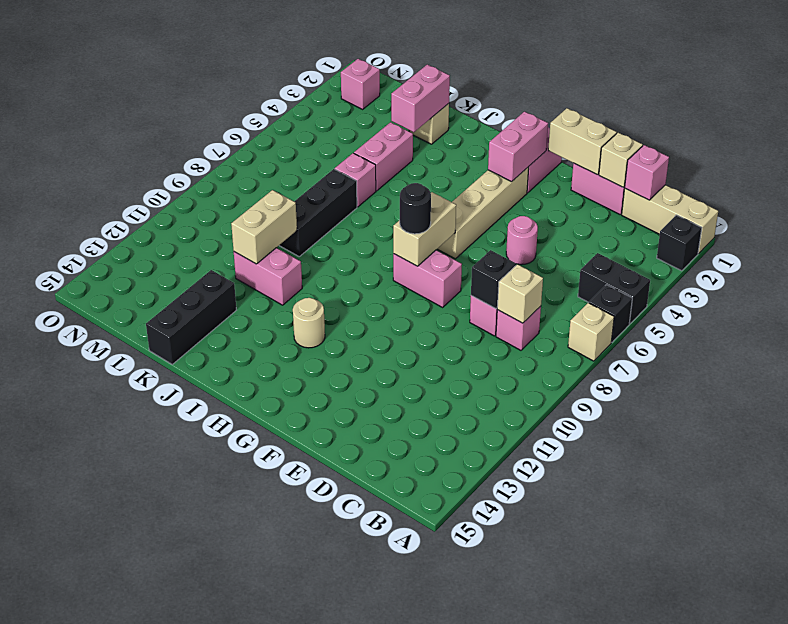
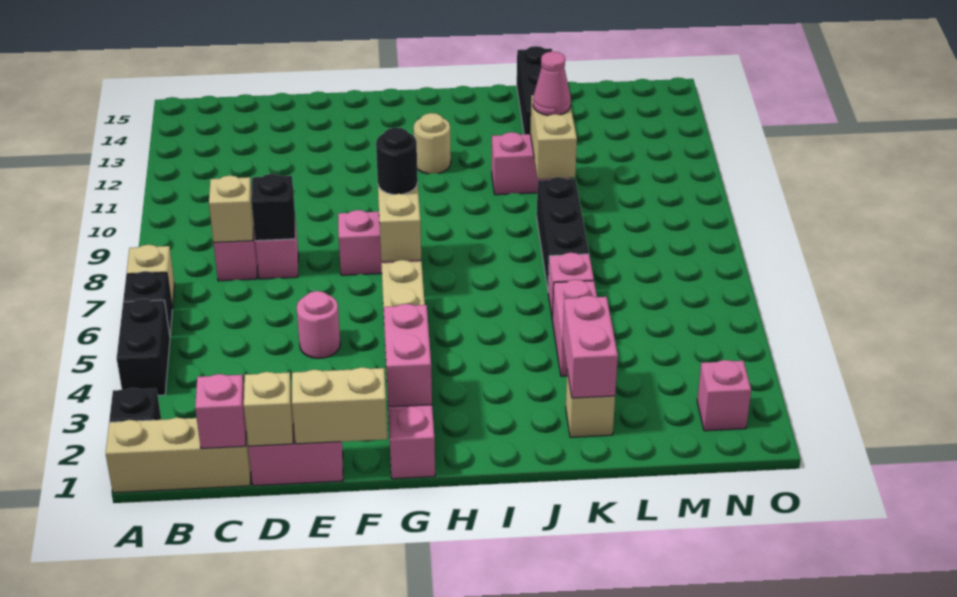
black brick A5:B5 level 1 -> black brick A4:A5 level 1
none -> pink cone K11 level 3

